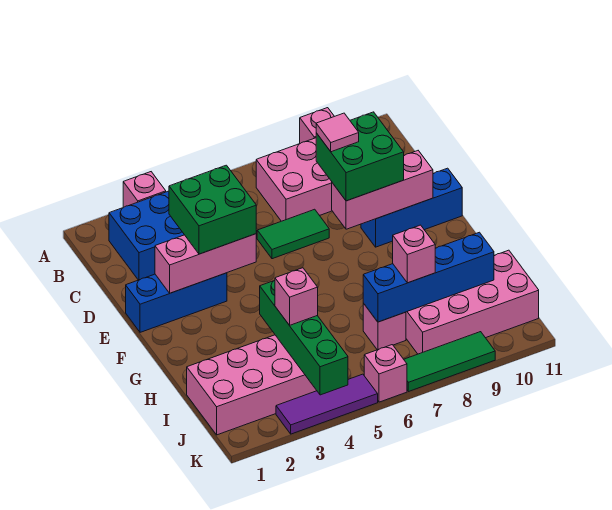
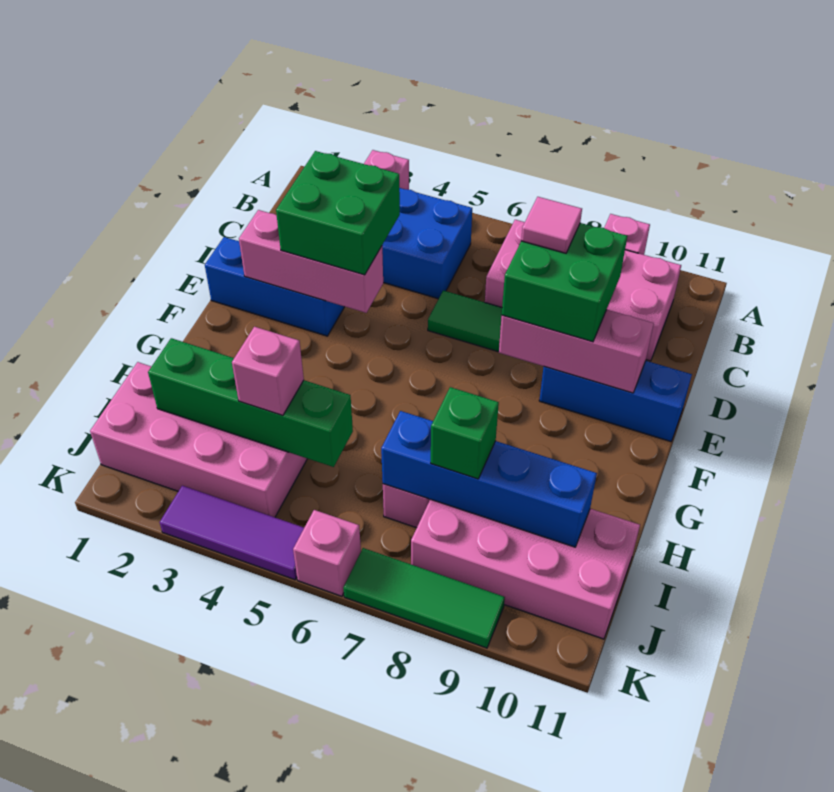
green brick H4:K4 level 2 -> green brick I2:I5 level 2
pink brick I8 level 3 -> green brick I8 level 3

